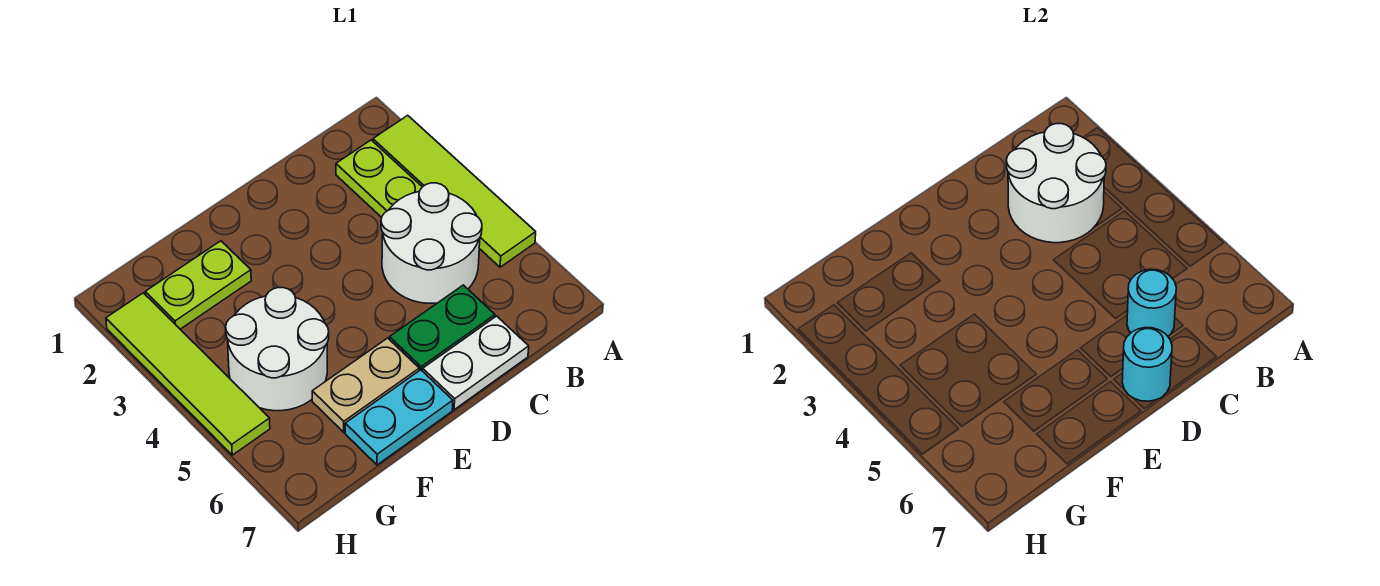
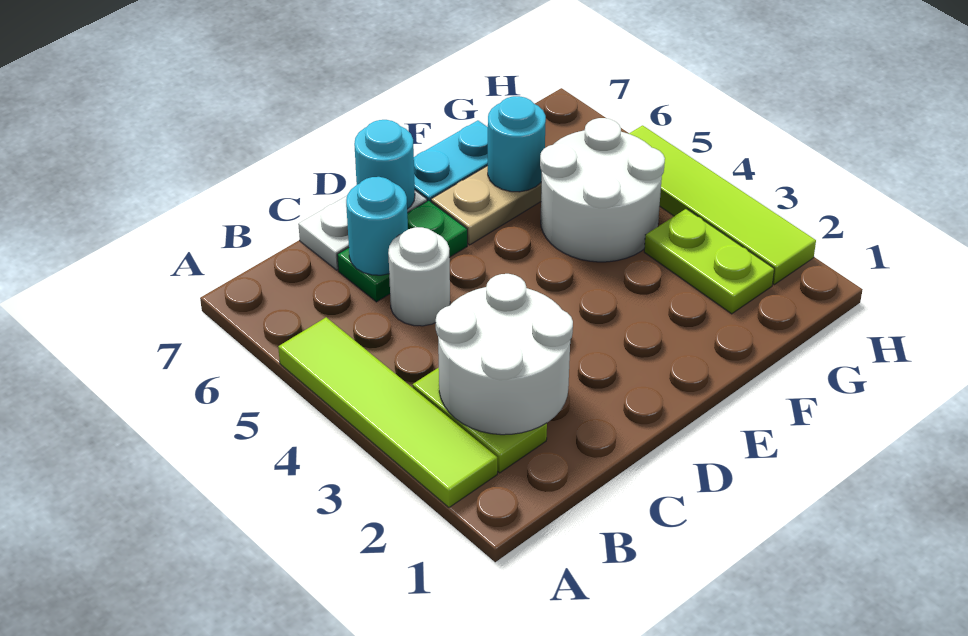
white round brick B4:C5 level 1 -> white round brick C5 level 1
lime plate F2:G2 level 1 -> lime plate G2:G3 level 1
none -> cyan round brick F6 level 2

